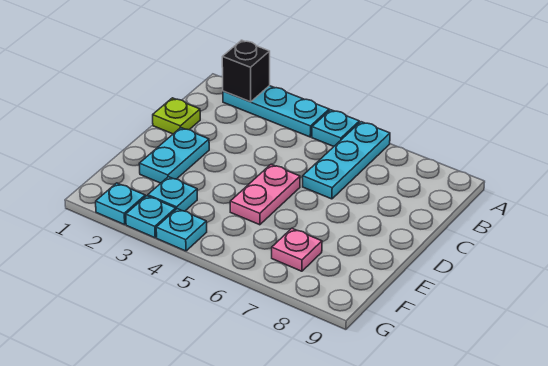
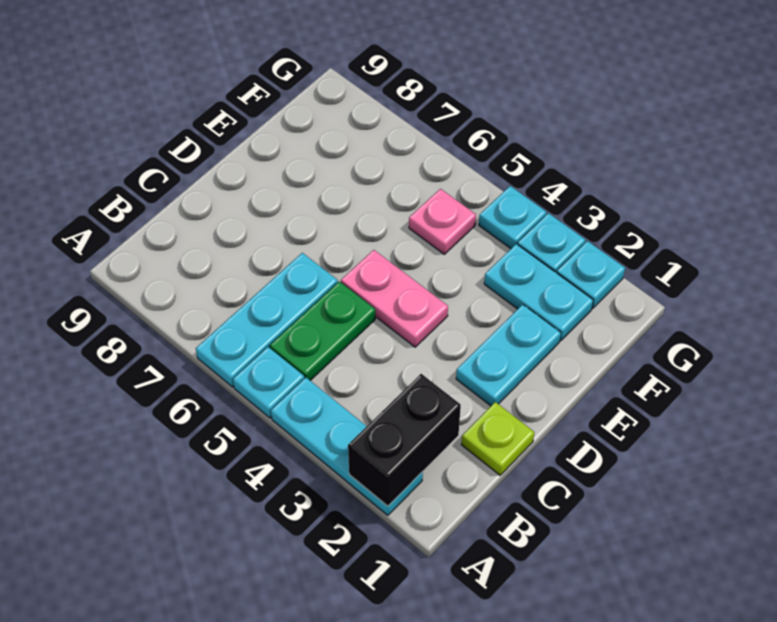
black brick A2 level 2 -> black brick A2:B2 level 2
none -> green plate B5:C5 level 1
pink plate D5:E5 level 1 -> pink plate D4:D5 level 1
cyan plate F3 level 1 -> cyan plate F2:F3 level 1
pink plate F7 level 1 -> pink plate F5 level 1

